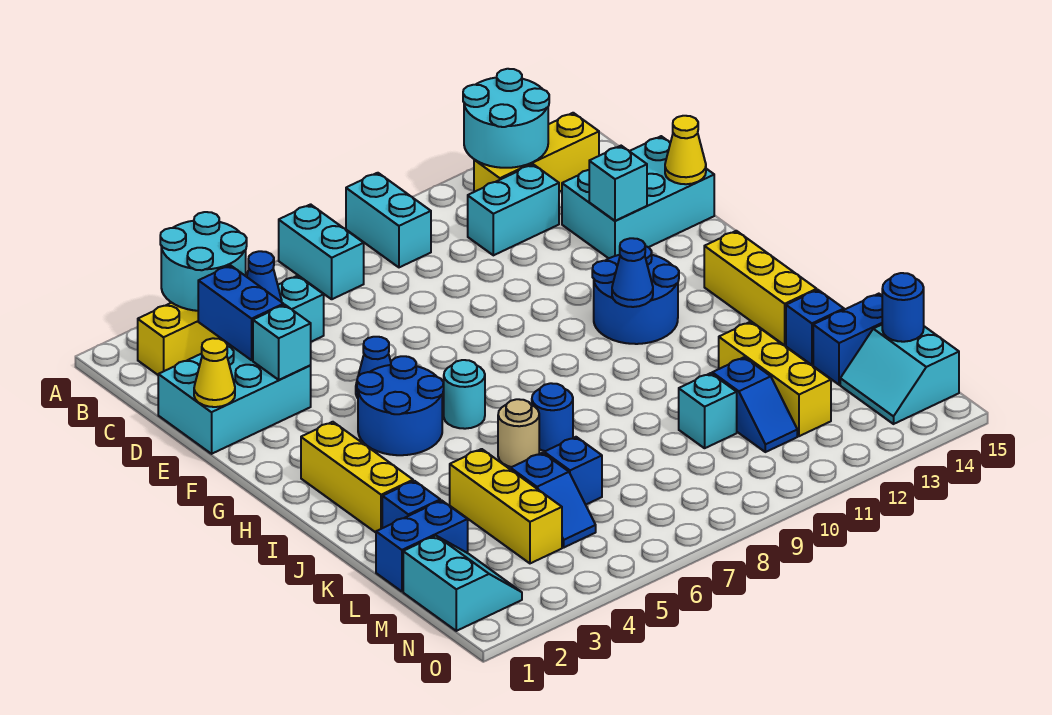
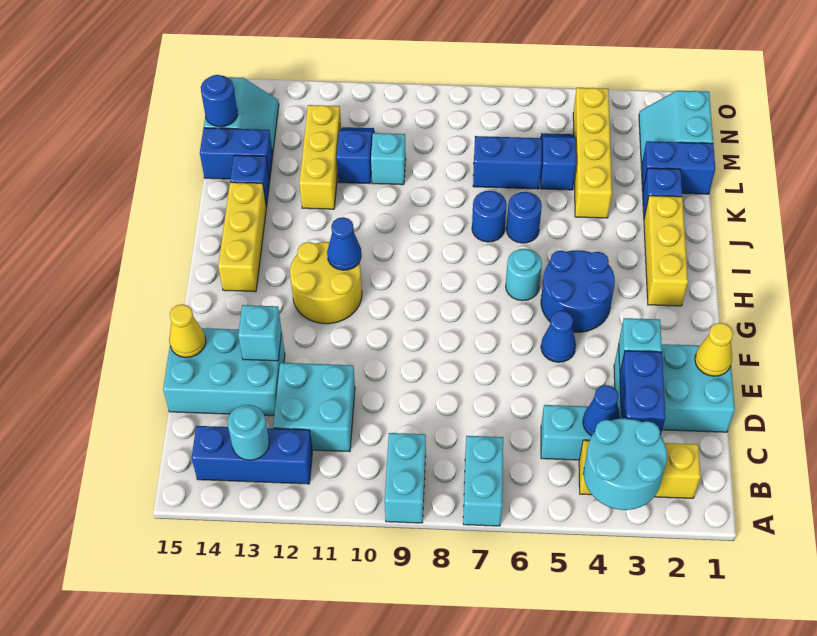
cyan round brick A12:B13 level 2 -> cyan round brick B13 level 2
yellow brick B12:B14 level 1 -> blue brick B12:B14 level 1
cyan brick C11:C12 level 1 -> cyan brick C11:D12 level 1
blue round brick G11:H12 level 1 -> yellow round brick G11:H12 level 1
tan round brick J6 level 1 -> blue round brick J6 level 1
yellow brick K4:M4 level 1 -> yellow brick K4:N4 level 1
blue brick L6 level 1 -> blue brick L6:L7 level 1

